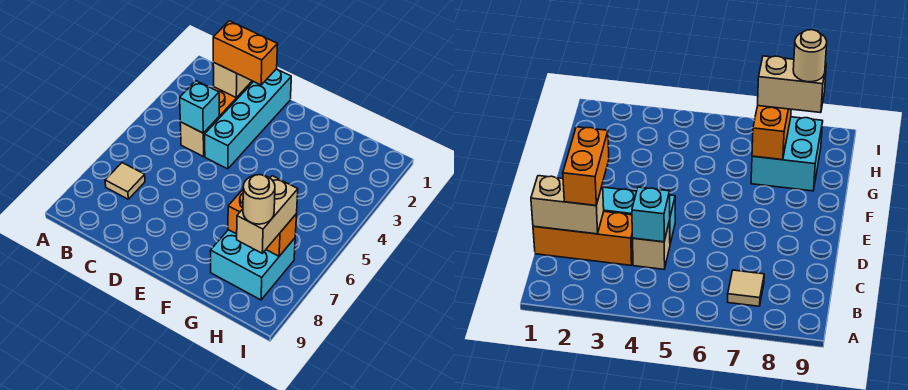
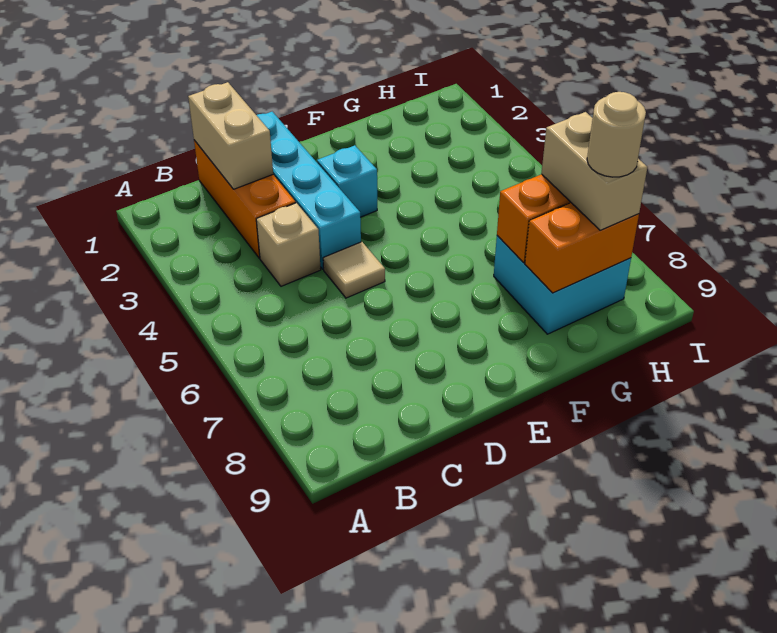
tan tile B7 level 1 -> tan tile D5 level 1
orange brick C2:D2 level 3 -> orange brick G8:H8 level 2
cyan brick C4 level 2 -> cyan brick E3 level 1

